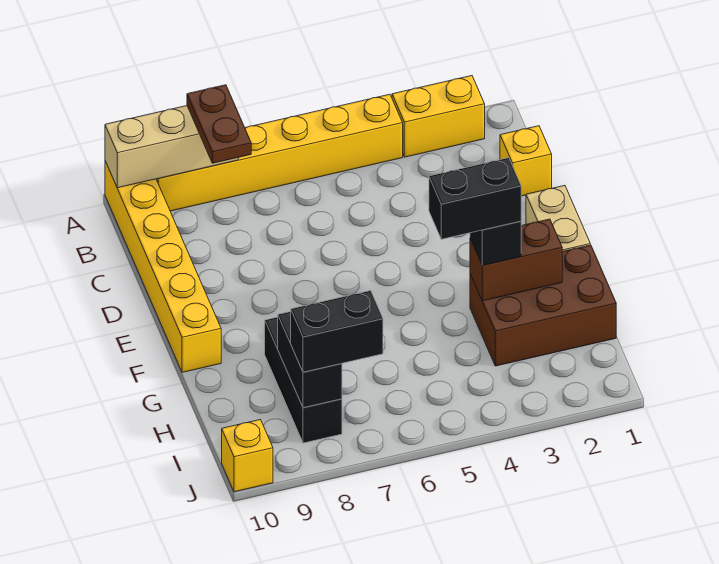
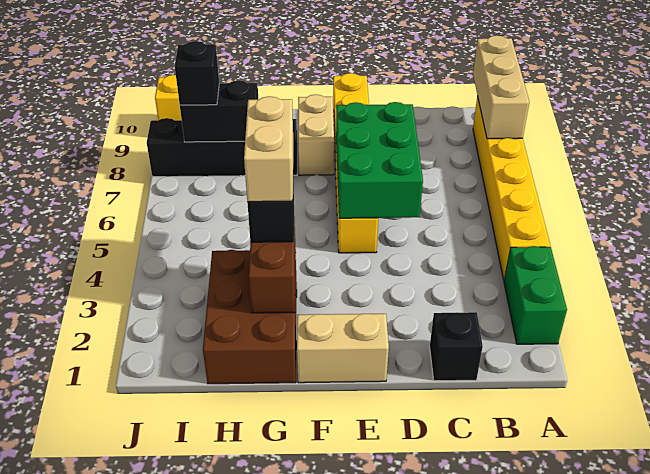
yellow brick A2:A3 level 1 -> green brick A2:A3 level 1
brown plate A8:B8 level 3 -> none
yellow brick A10:F10 level 1 -> yellow brick E5:E10 level 1
yellow brick C1 level 1 -> black brick C1 level 1
none -> green brick D5:E7 level 2
none -> tan brick F8:F9 level 1
black brick G3:G4 level 4 -> tan brick G3:G4 level 4
black brick G8:I8 level 1 -> black brick G8:J8 level 1
black brick I7:I8 level 3 -> black brick I8 level 3

